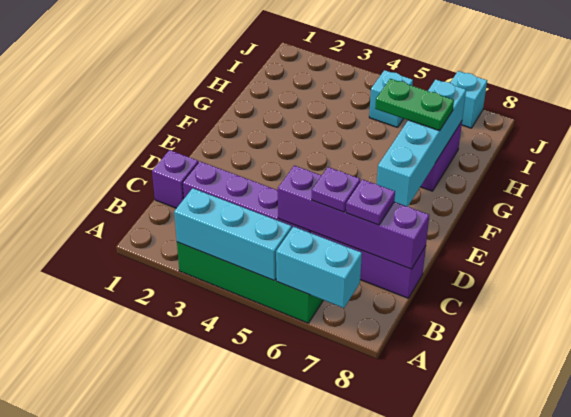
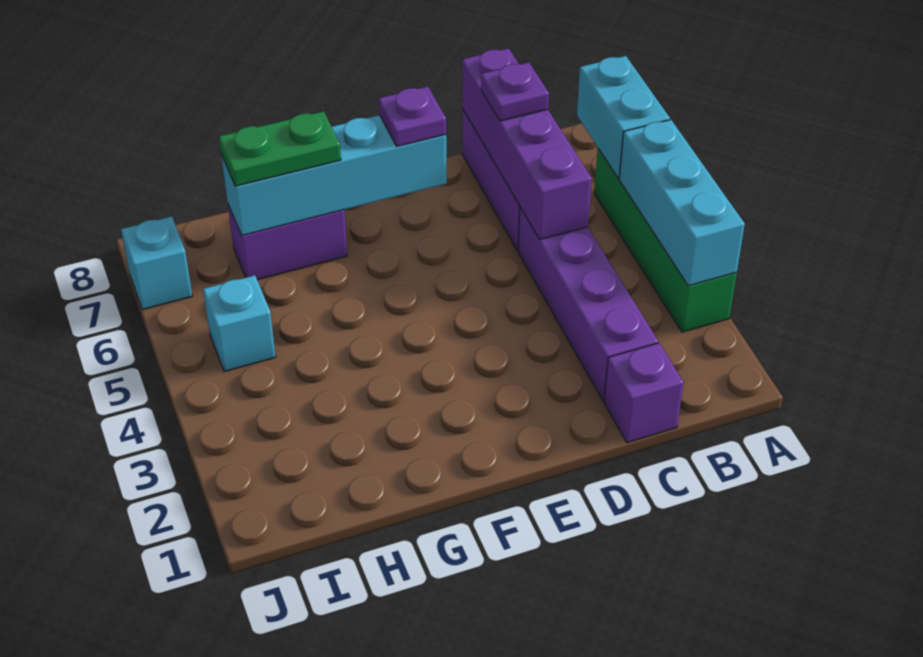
purple plate C6 level 3 -> purple plate E7 level 3
green plate G6:G7 level 3 -> green plate G7:H7 level 3

